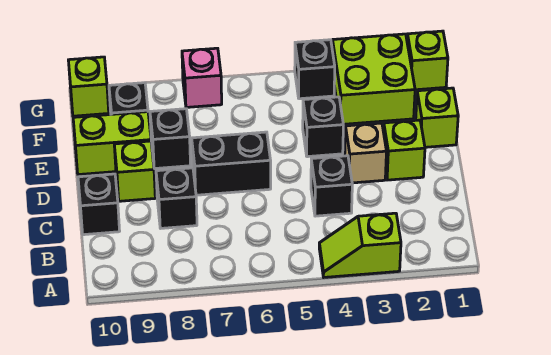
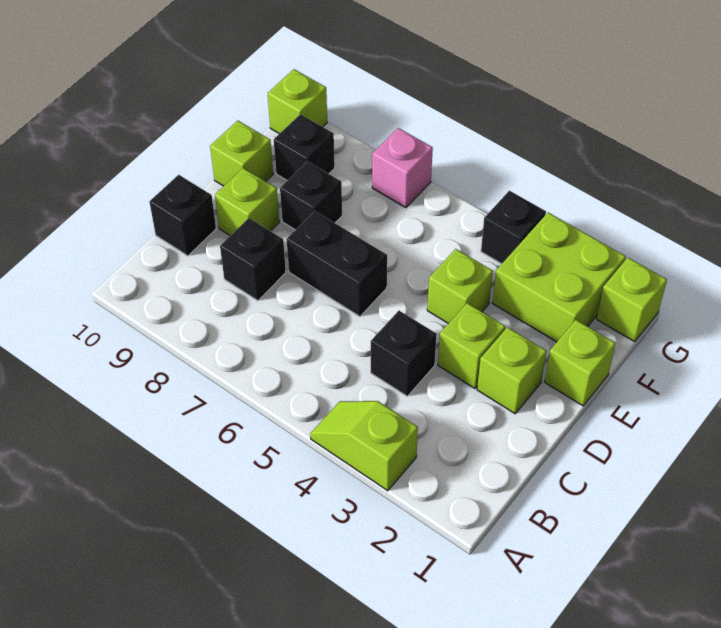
tan brick D3 level 1 -> lime brick D3 level 1
black brick E4 level 1 -> lime brick E4 level 1
lime brick E9:E10 level 1 -> lime brick E10 level 1

